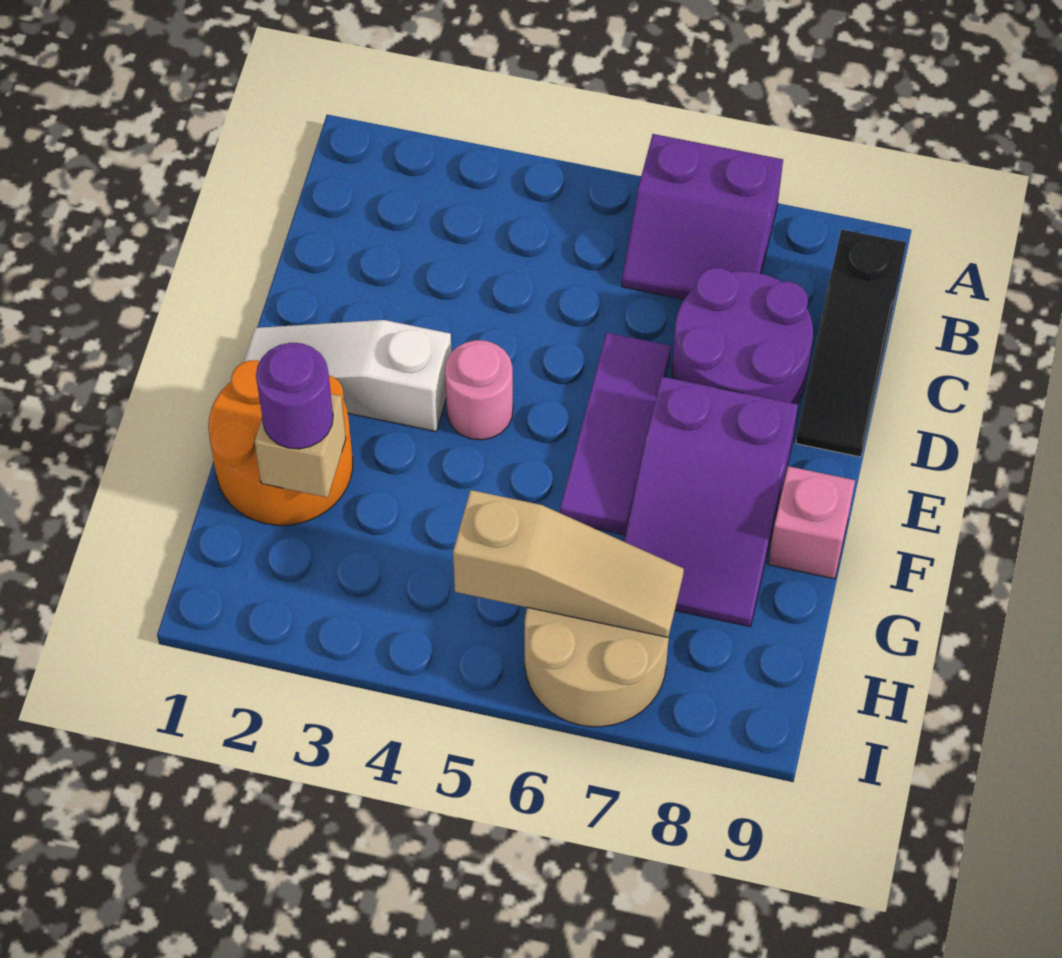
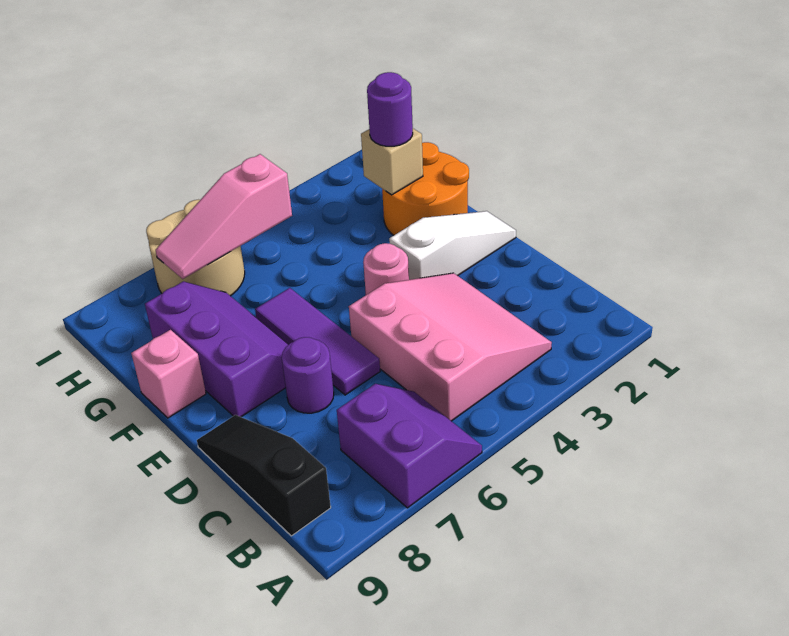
purple slope A6:B7 level 1 top A -> purple slope A6:B7 level 1 top 7
none -> pink slope B3:D5 level 1 top 5
purple round brick C7:D8 level 1 -> purple round brick D7 level 1
purple slope E7:G8 level 1 top E -> purple slope E7:G8 level 1 top 8
tan slope H5:H7 level 2 top 5 -> pink slope H5:H7 level 2 top 5

